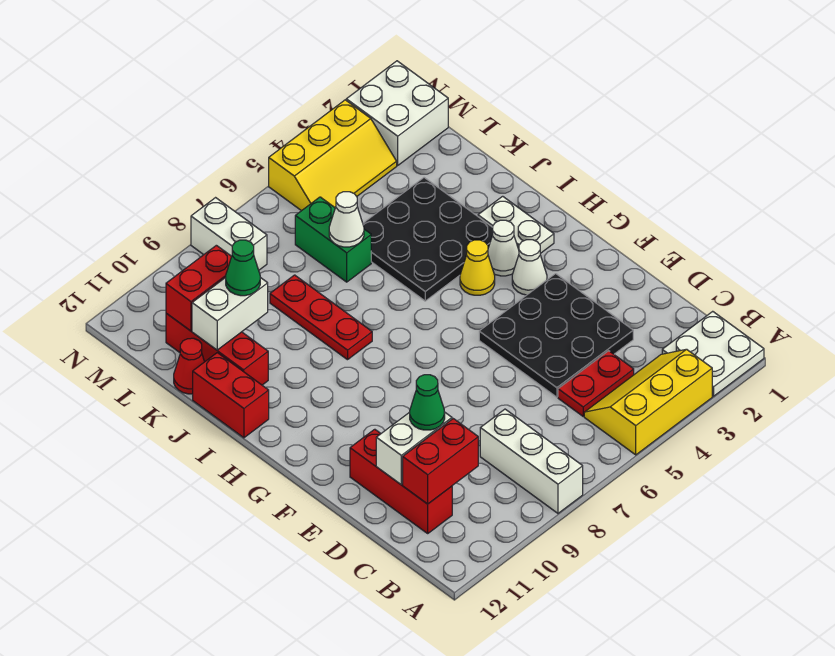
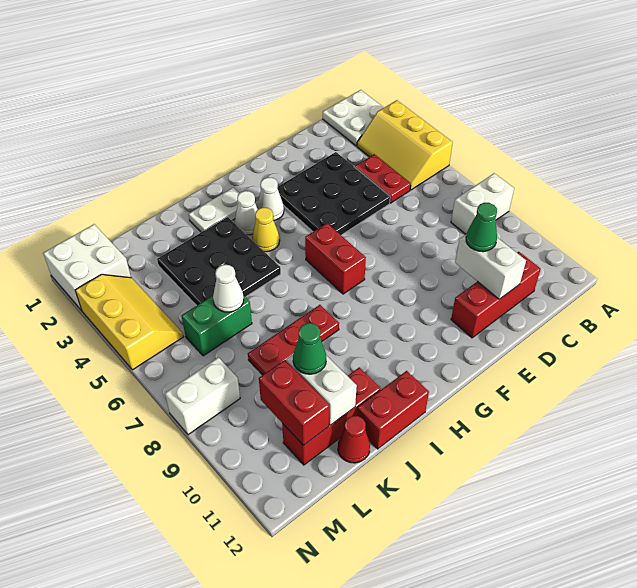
white brick A8:C8 level 1 -> white brick A8:B8 level 1
red brick C10:C11 level 2 -> red brick G6:G7 level 1

